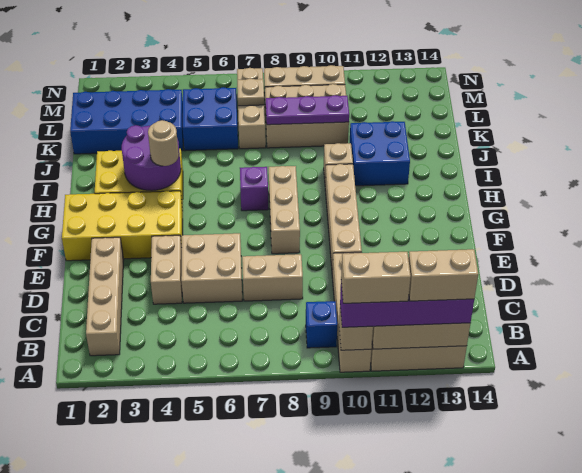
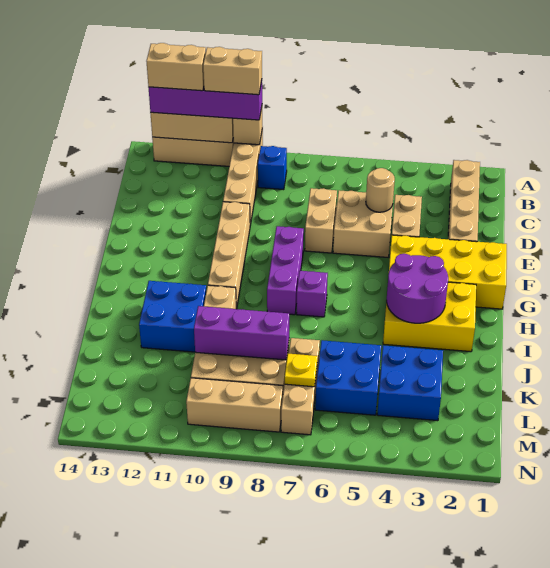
tan brick D7:D8 level 1 -> tan brick D7:E7 level 1
tan brick F8:H8 level 1 -> purple brick F8:H8 level 1
tan round brick H4 level 3 -> tan round brick D5 level 2
blue brick K1:L4 level 1 -> blue brick K3:L4 level 1
purple plate K8:K10 level 2 -> purple brick K8:K10 level 2
tan plate L7 level 2 -> yellow plate L7 level 2

